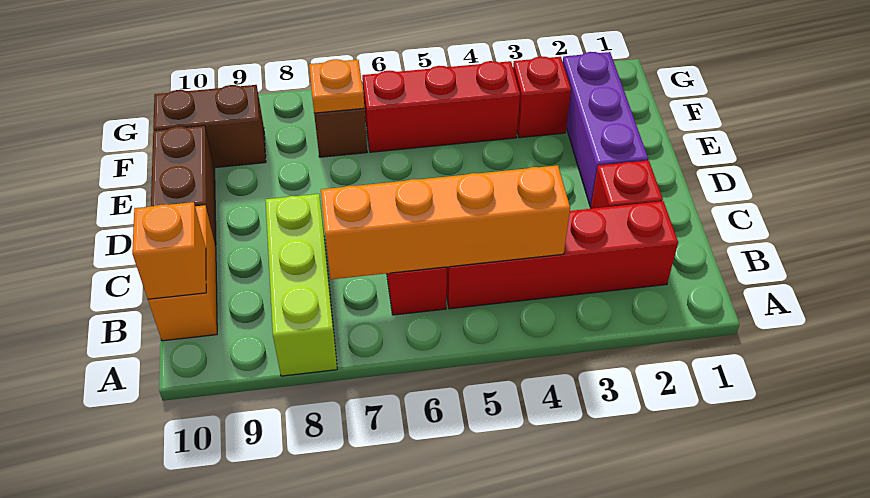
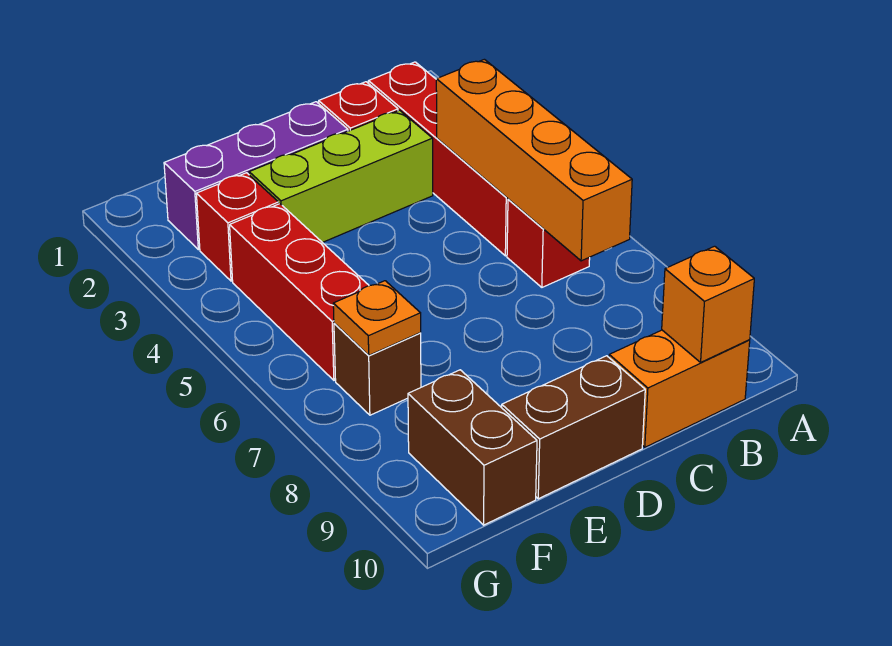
lime brick A8:C8 level 1 -> lime brick C3:E3 level 1

